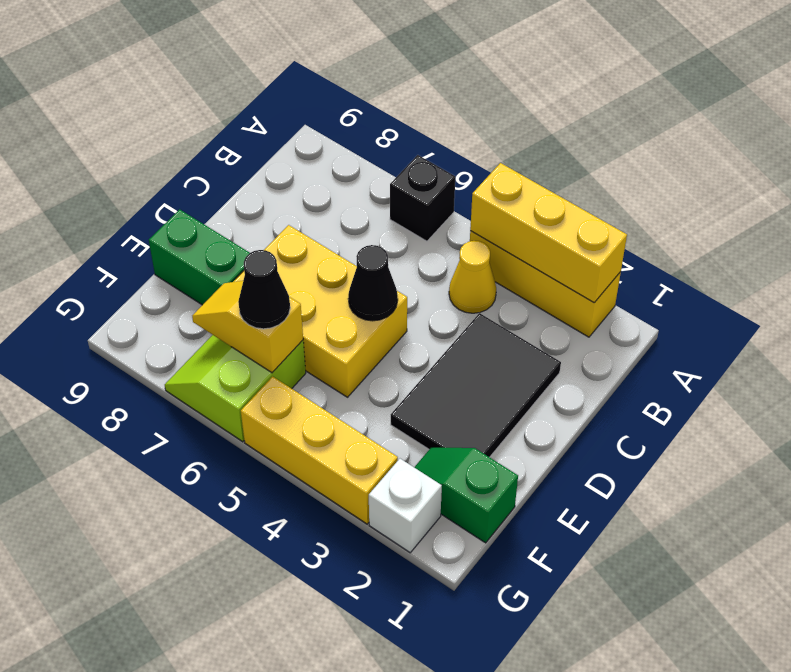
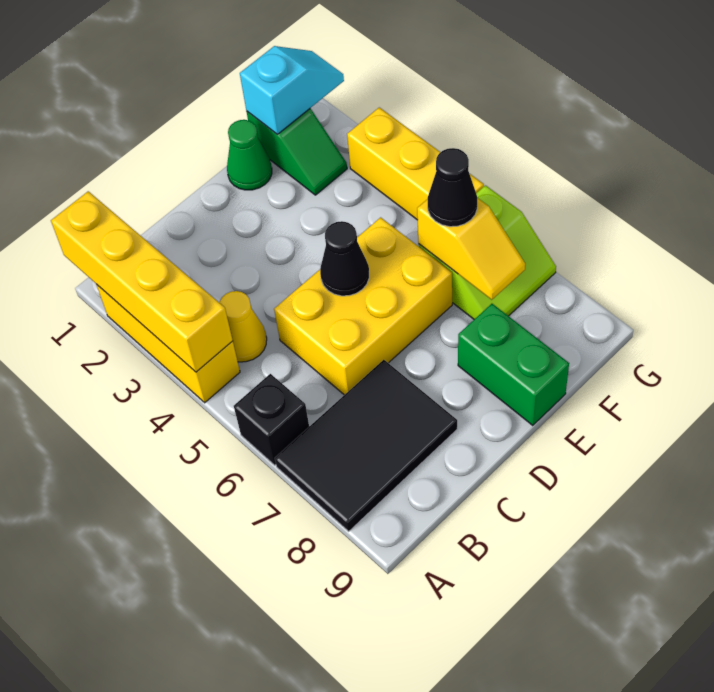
yellow brick A2:A4 level 2 -> yellow brick A1:A4 level 2
black tile C2:E3 level 1 -> black tile A7:C8 level 1
yellow brick D5:E7 level 1 -> yellow brick C5:E6 level 1
none -> green cone E1 level 1
none -> cyan slope F1:G1 level 2 top F
white brick G2 level 1 -> none

